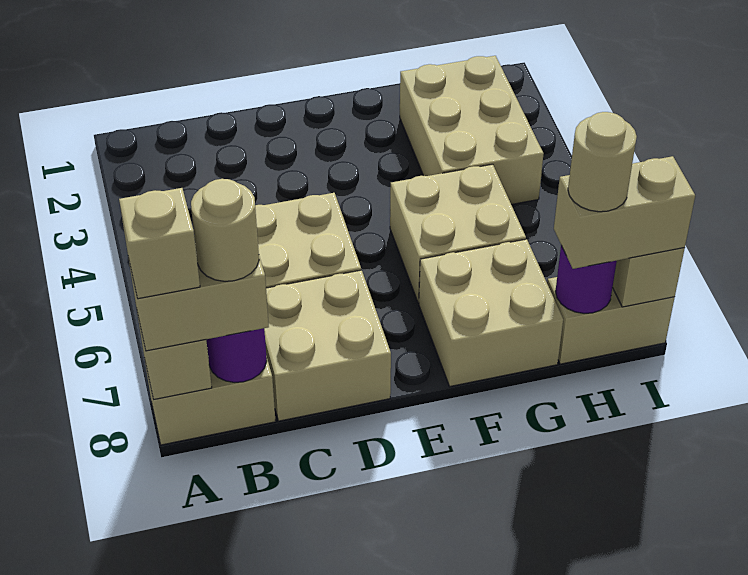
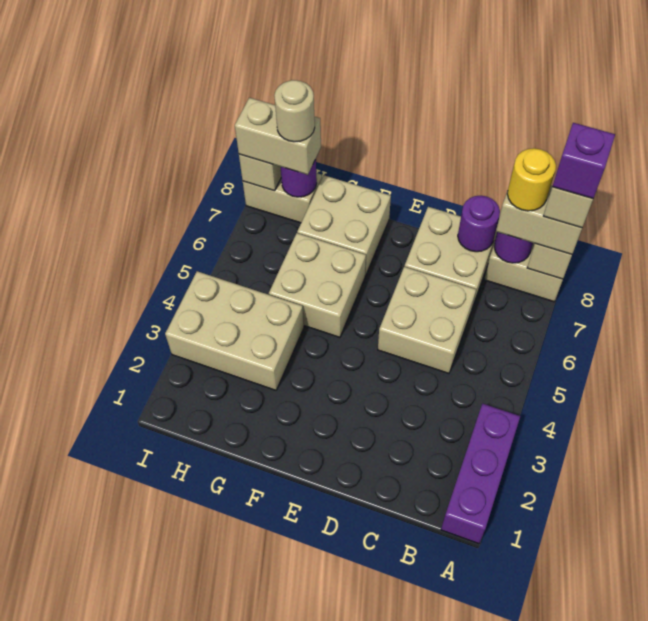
none -> purple brick A1:A3 level 1
none -> purple brick A8 level 5
tan round brick B8 level 4 -> yellow round brick B8 level 4
none -> purple round brick C8 level 2
tan brick G2:H4 level 1 -> tan brick G3:I4 level 1

